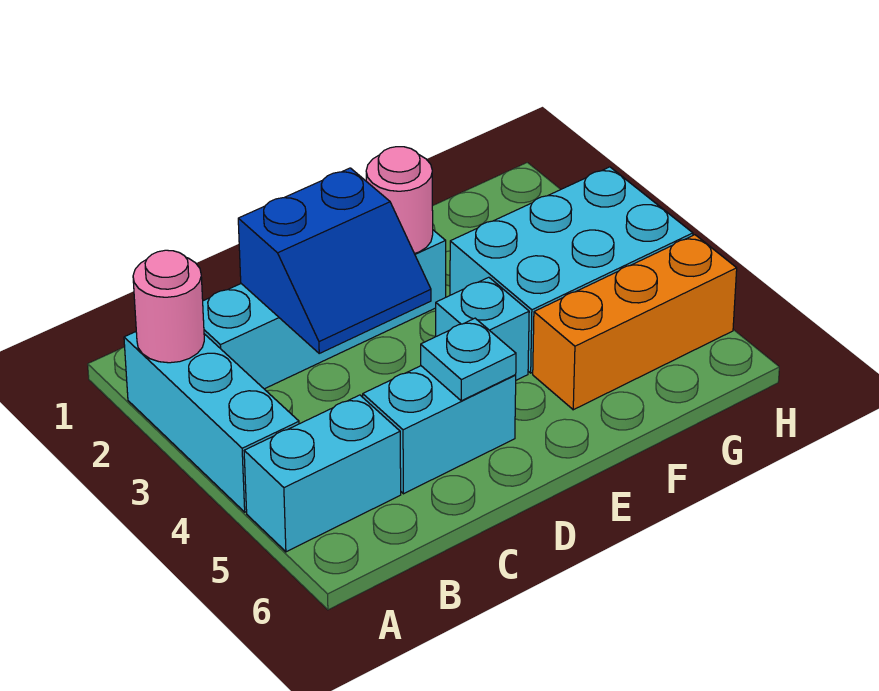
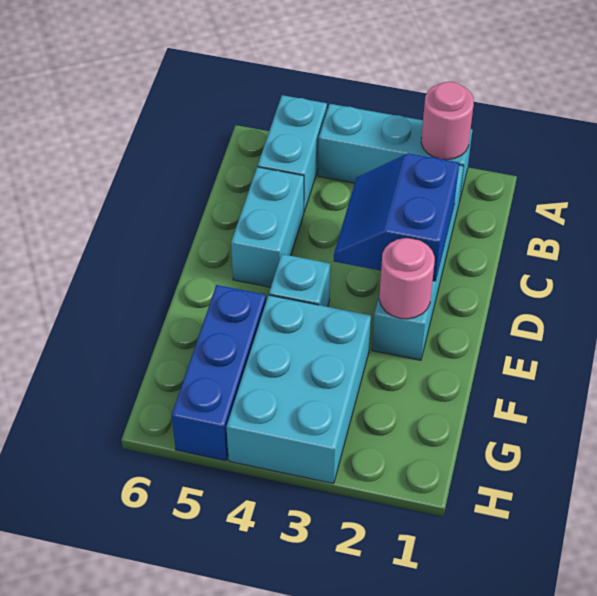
cyan plate D5 level 2 -> none
orange brick F5:H5 level 1 -> blue brick F5:H5 level 1

